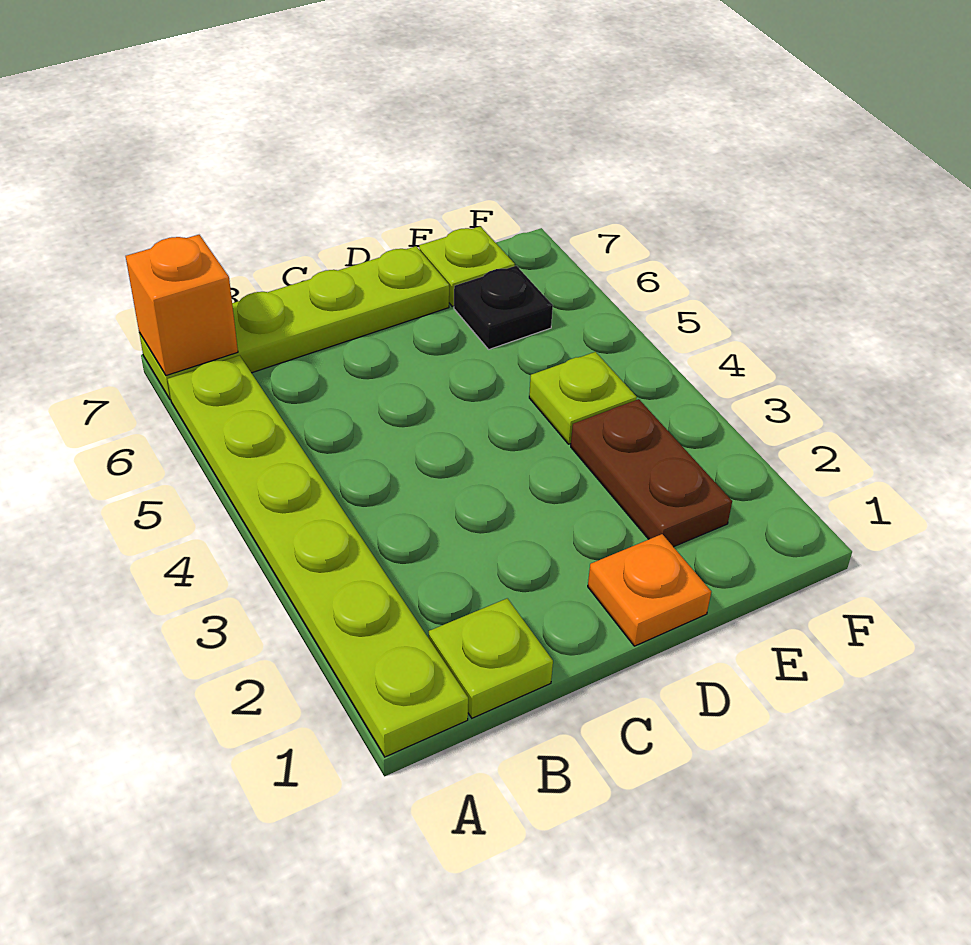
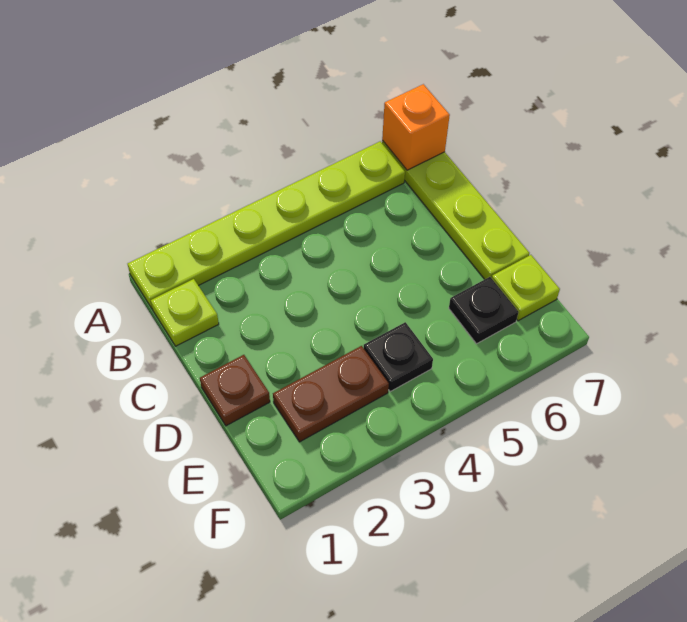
orange plate D1 level 1 -> brown plate D1 level 1
lime plate E4 level 1 -> black plate E4 level 1

